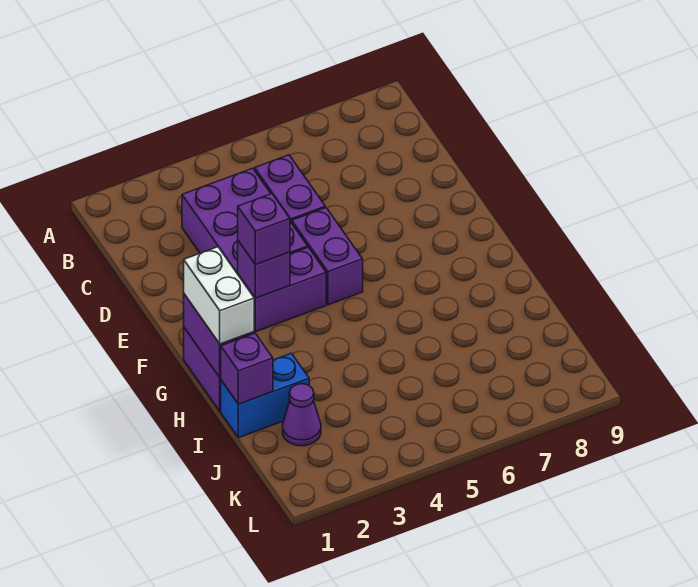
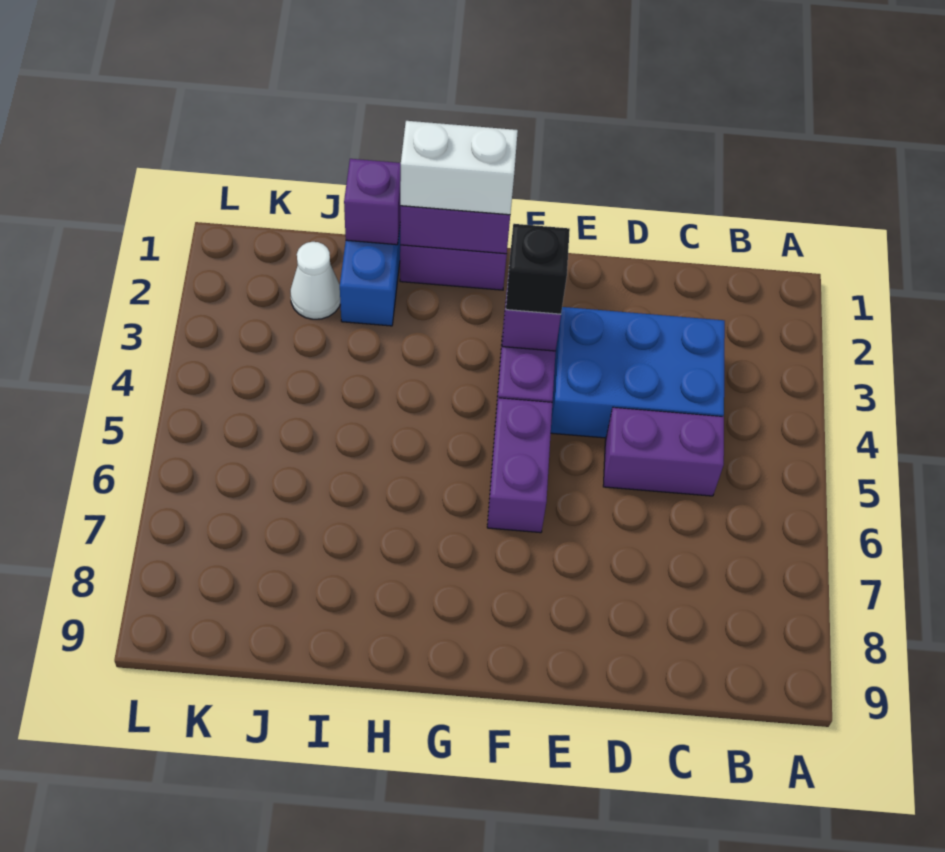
purple brick C3:E4 level 1 -> blue brick C3:E4 level 1
purple brick E5:F5 level 1 -> purple brick F5:F6 level 1
purple brick F3 level 3 -> black brick F3 level 3
purple cone J2 level 1 -> white cone J2 level 1

